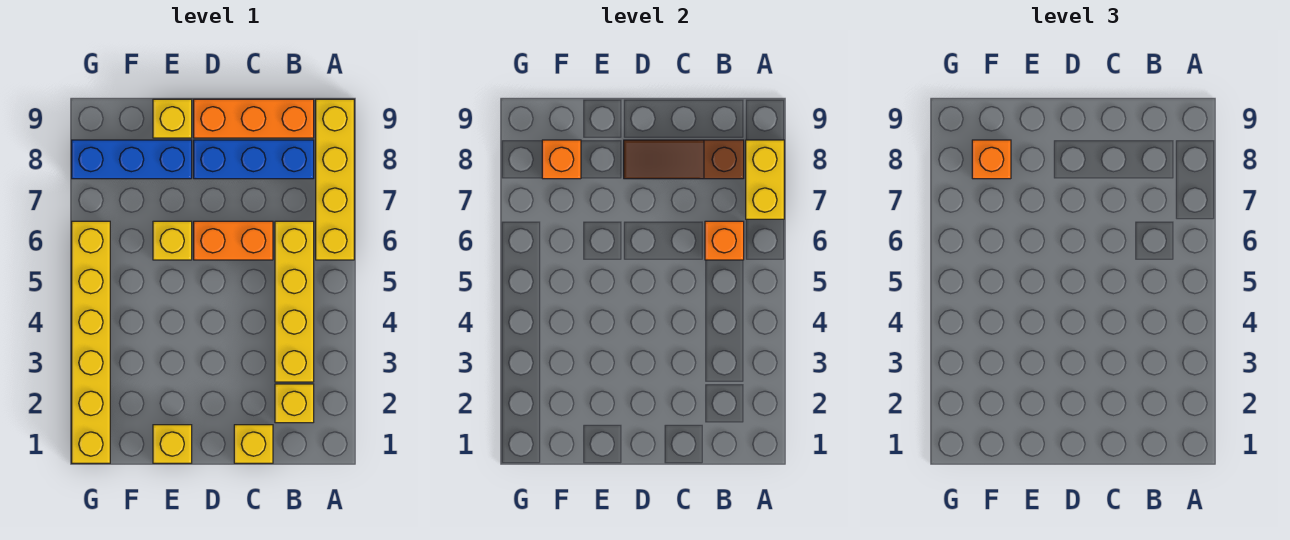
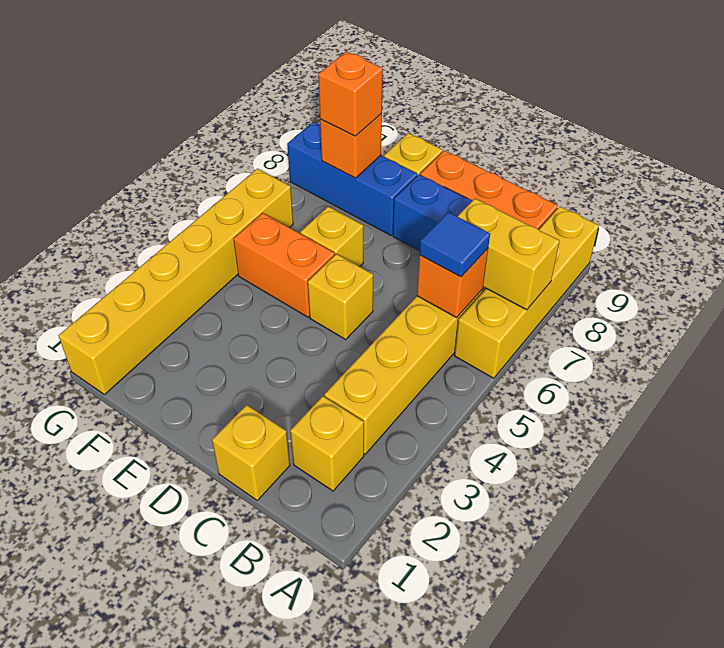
yellow brick A7:A8 level 2 -> yellow brick A7:B7 level 2
none -> blue tile B6 level 3
brown slope B8:D8 level 2 top B -> none
orange brick C6:D6 level 1 -> orange brick E5:F5 level 1
yellow brick E1 level 1 -> yellow brick D5 level 1

